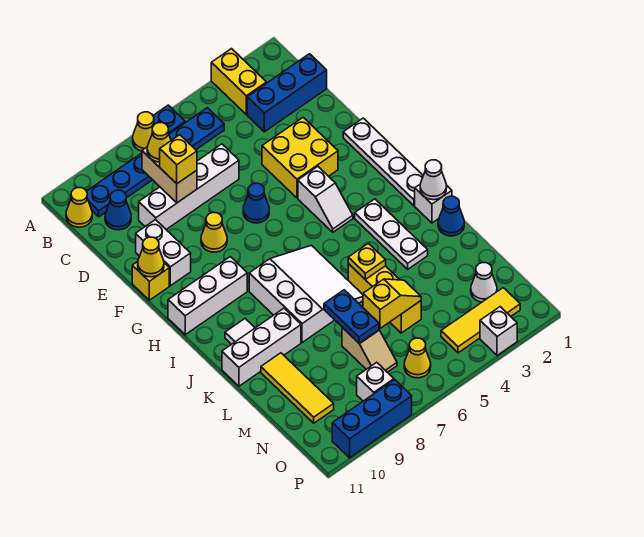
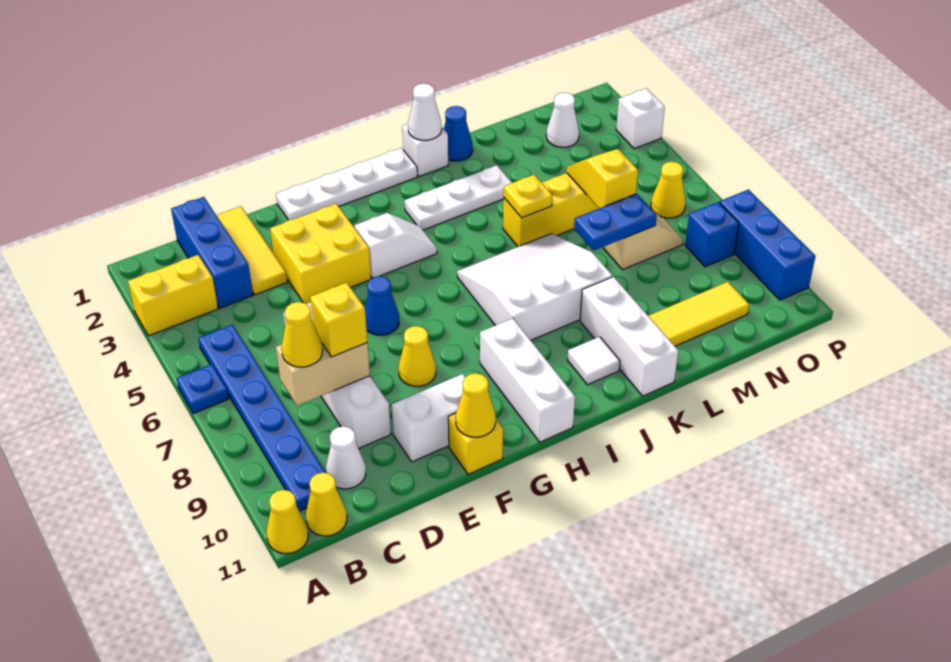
yellow cone A7 level 1 -> yellow cone A11 level 1
blue cone C10 level 1 -> white cone C10 level 1
yellow tile O2:O4 level 1 -> yellow tile D1:D3 level 1
white brick O8 level 1 -> blue brick O8 level 1

